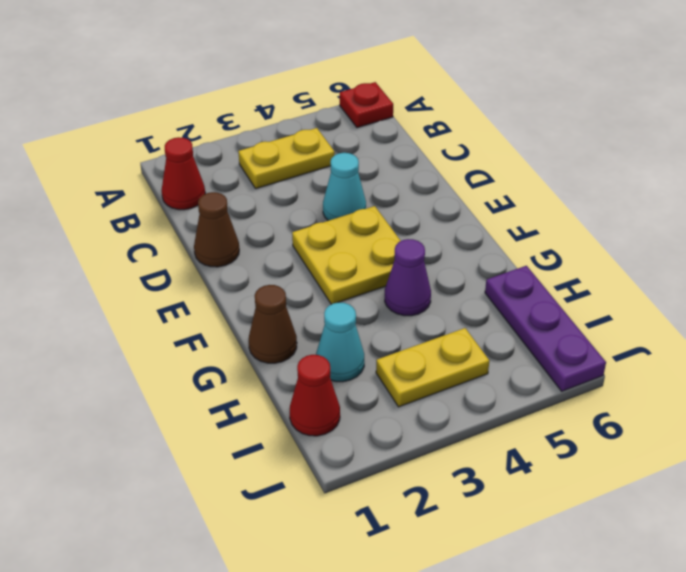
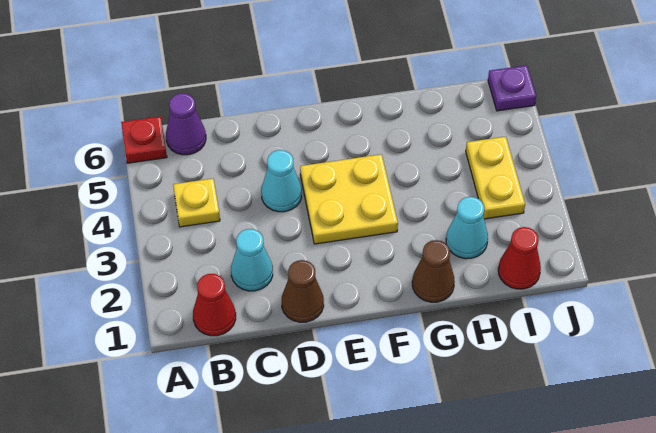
yellow plate B3:B4 level 1 -> yellow plate B4 level 1
none -> cyan cone C2 level 1
purple cone G4 level 1 -> purple cone B6 level 1
purple plate H6:J6 level 1 -> purple plate J6 level 1

